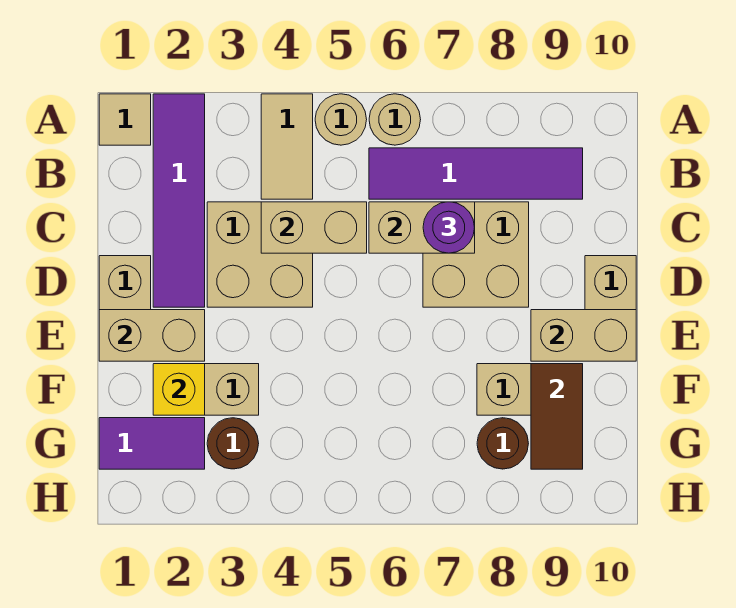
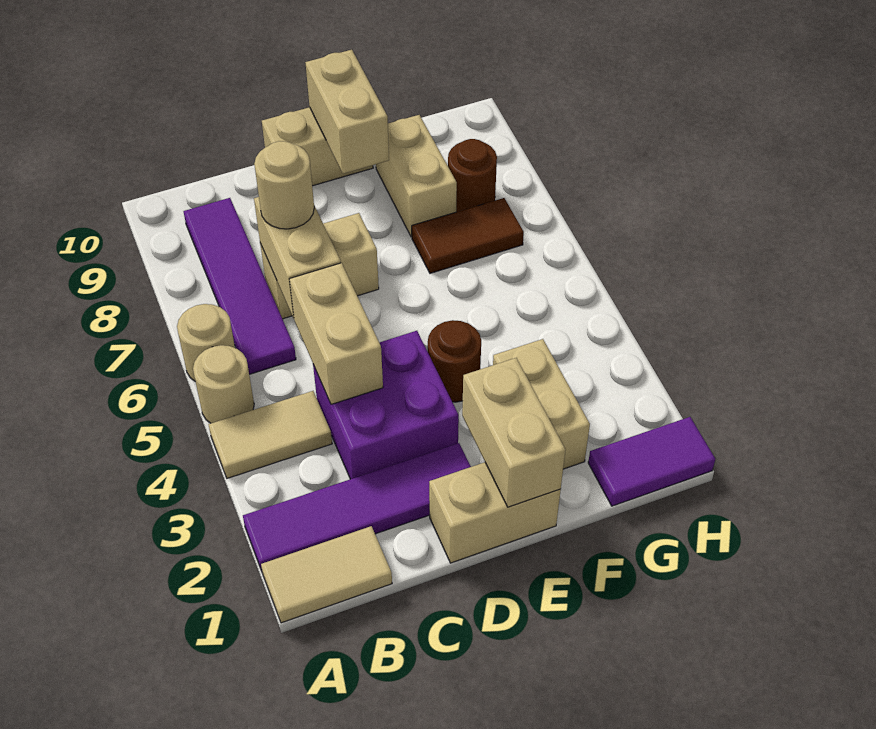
tan tile A1 level 1 -> tan tile A1:B1 level 1
tan brick C3:D4 level 1 -> purple brick C3:D4 level 1
tan brick C7:D8 level 1 -> tan brick C7:D7 level 1
purple round brick C7 level 3 -> tan round brick C7 level 3
yellow brick F2 level 2 -> none
brown tile F9:G9 level 2 -> brown tile F7:G7 level 1
purple tile G1:G2 level 1 -> purple tile G1:H1 level 1
brown round brick G3 level 1 -> brown round brick E4 level 1

